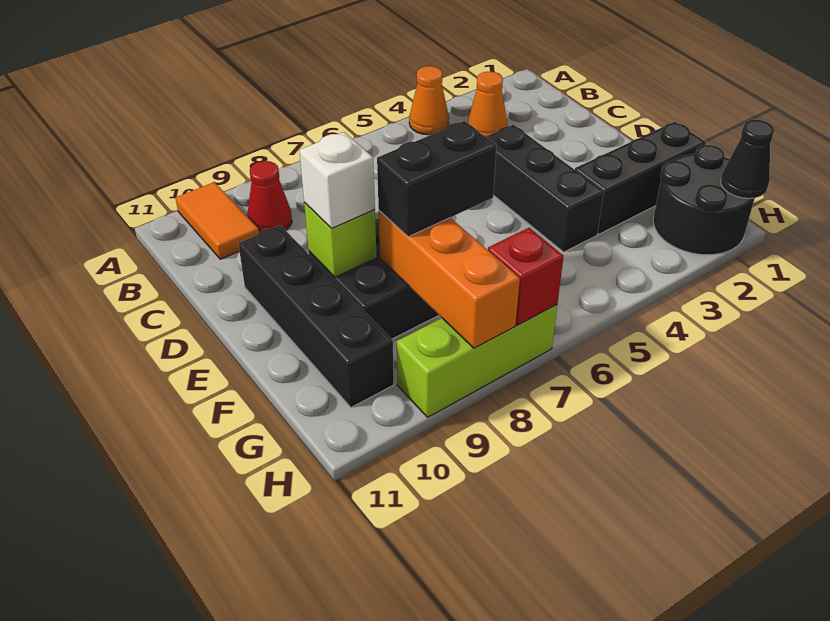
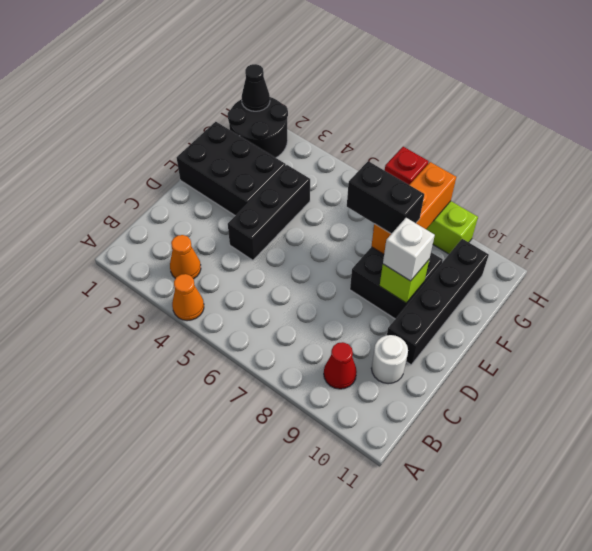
orange tile A10:B10 level 1 -> none
none -> white round brick C10 level 1
black brick F1:F3 level 1 -> black brick E1:F3 level 1

